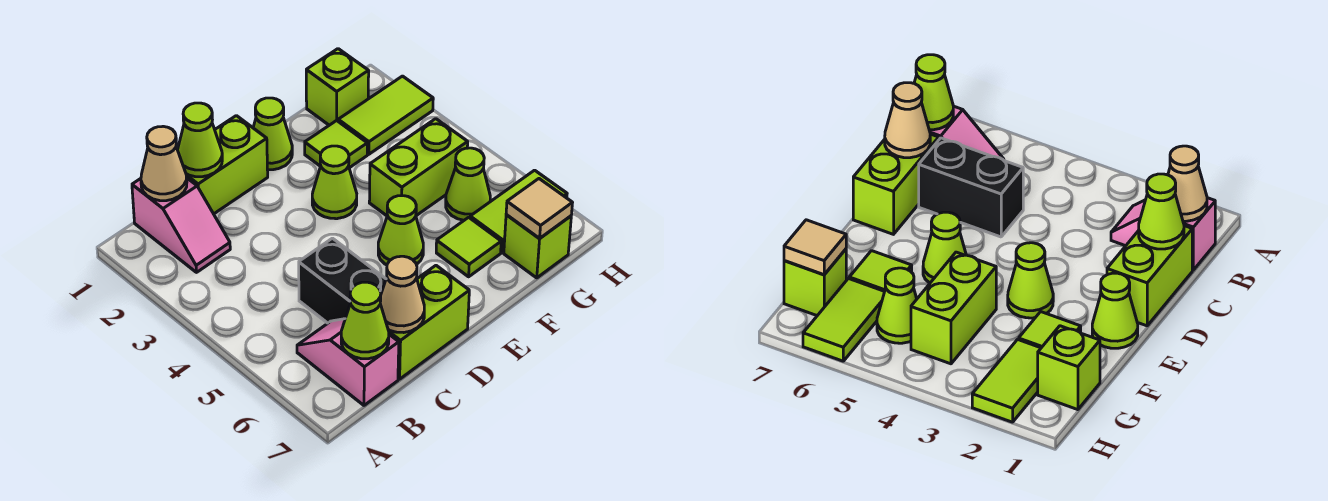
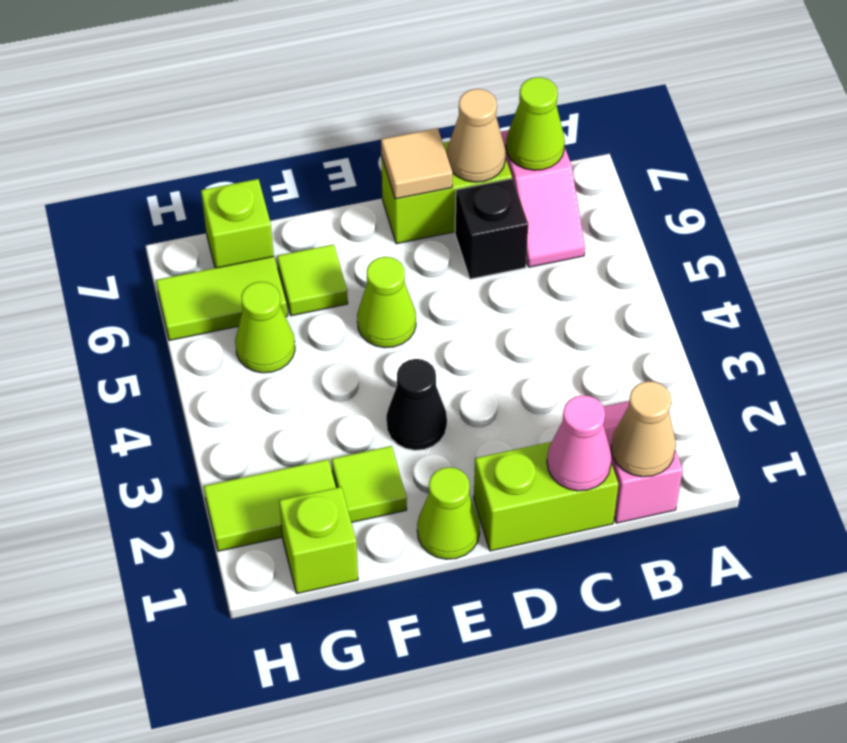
lime cone C1 level 2 -> pink cone C1 level 2
black brick C5:C6 level 1 -> black brick C6 level 1
lime cone E3 level 1 -> black cone E3 level 1
lime brick F4:G4 level 1 -> none
tan tile G7 level 2 -> tan tile D7 level 2

